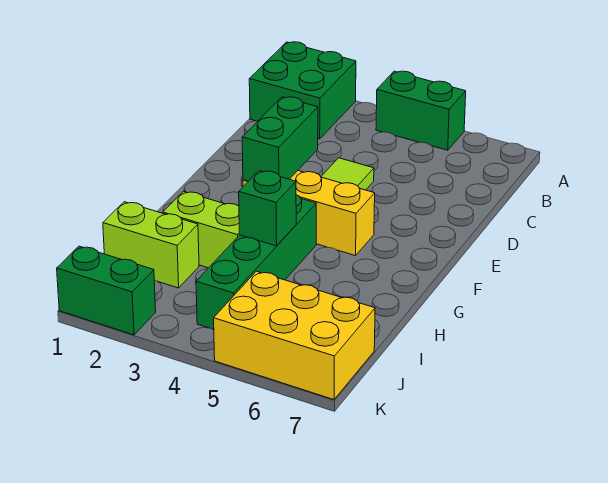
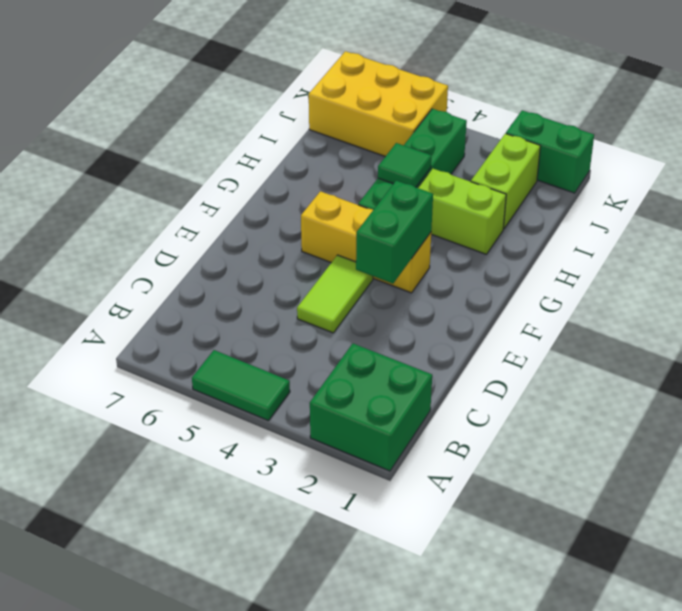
green brick A4:A5 level 1 -> green tile A4:A5 level 1
green brick H4 level 2 -> green tile H4 level 2
lime brick I1:I2 level 1 -> lime brick I2:J2 level 1

